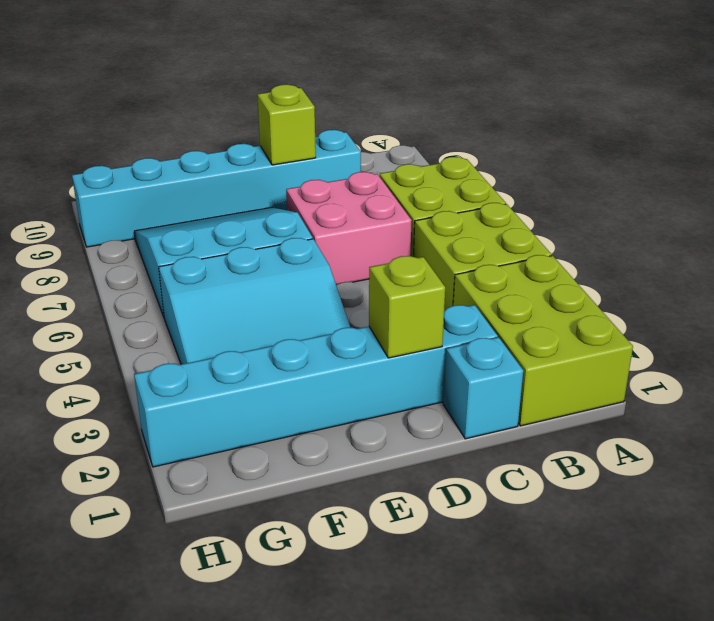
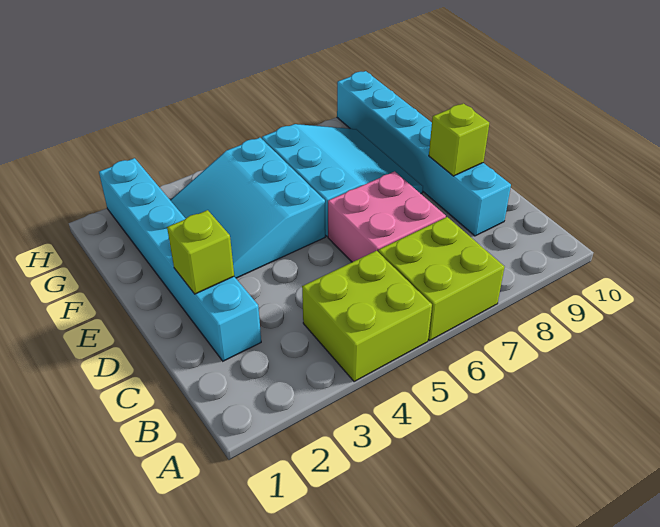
lime brick A1:B3 level 1 -> none
cyan brick C1 level 1 -> none

